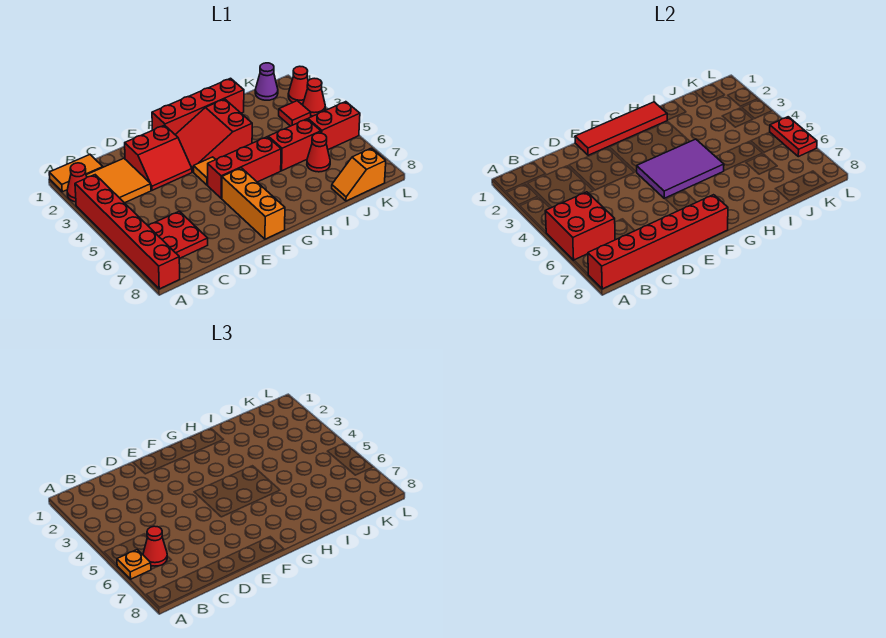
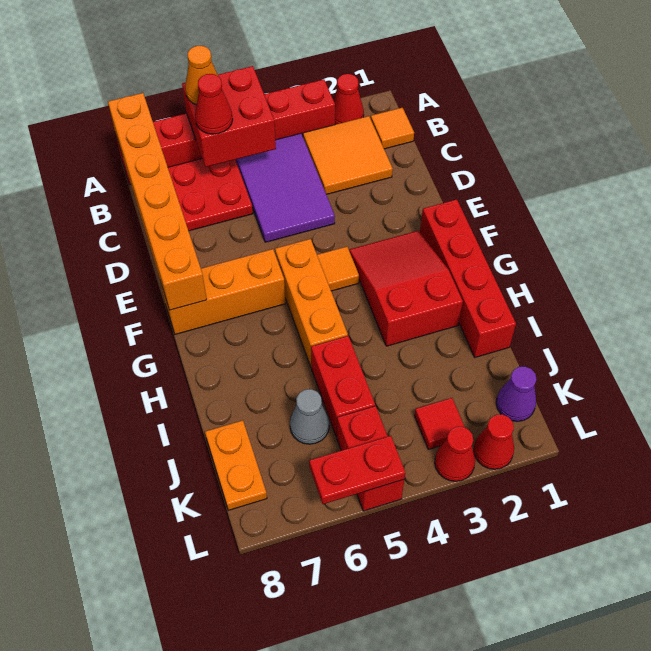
orange tile A1:B1 level 1 -> orange tile B1 level 1
orange plate A6 level 3 -> orange cone A6 level 3
red brick A8:F8 level 2 -> orange brick A8:F8 level 2
red slope D2:E3 level 1 top 2 -> none
red tile E1:H1 level 2 -> none
purple tile F4:H5 level 2 -> purple tile B4:D5 level 1
red brick F5:H5 level 1 -> orange brick F5:H5 level 1
red cone J6 level 1 -> grey cone J6 level 1
orange slope J8:K8 level 1 top K -> orange plate J8:K8 level 1

